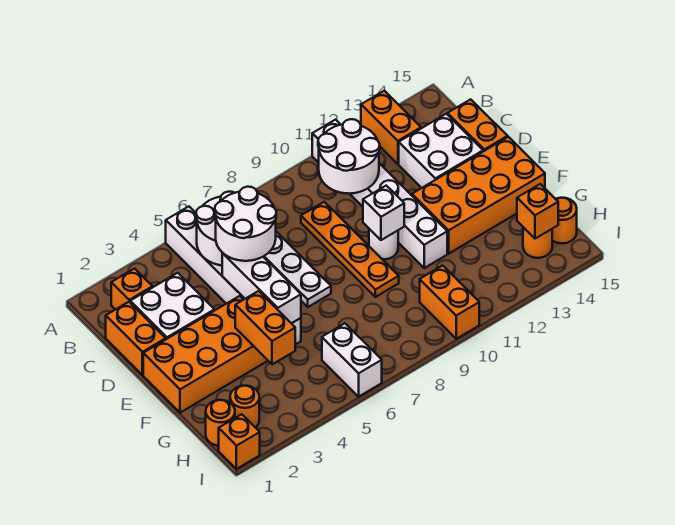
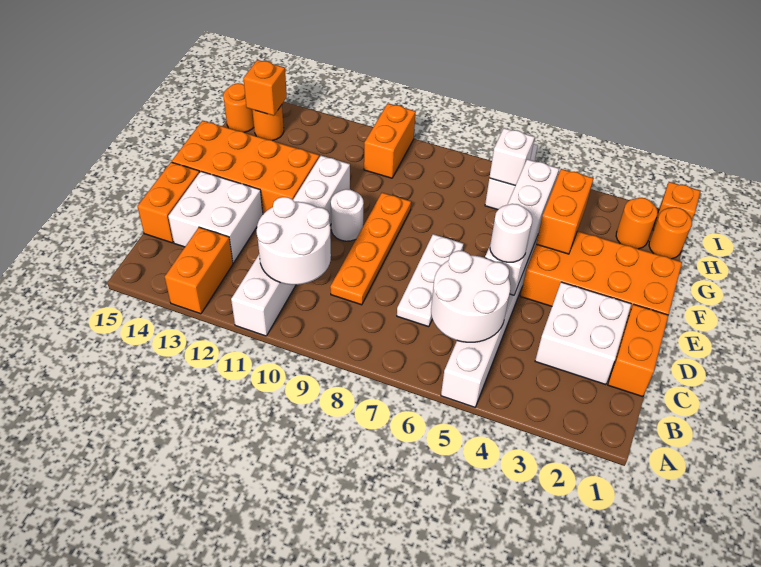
orange brick B2 level 1 -> none
white round brick C5:D6 level 3 -> white round brick D5 level 3
white brick D5:F5 level 2 -> white brick D5:G5 level 2
white brick E10 level 2 -> white brick H6 level 2

